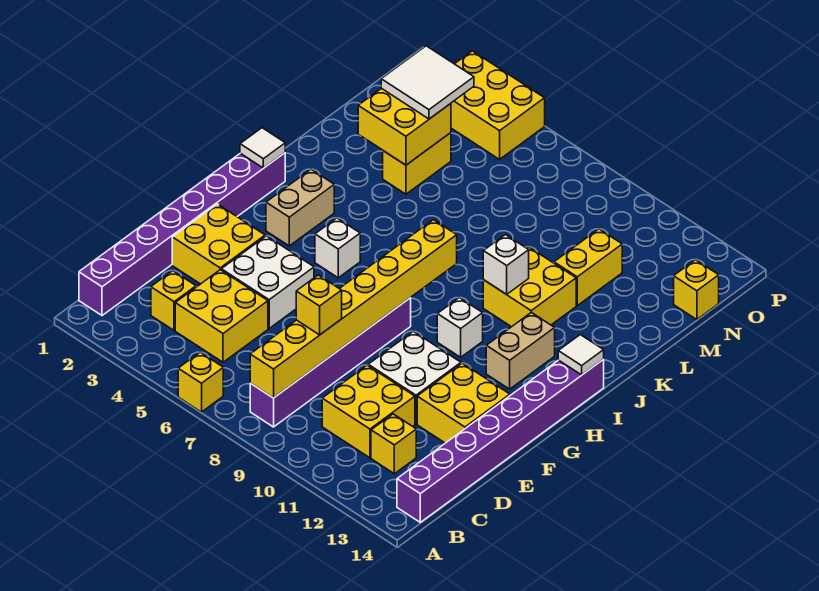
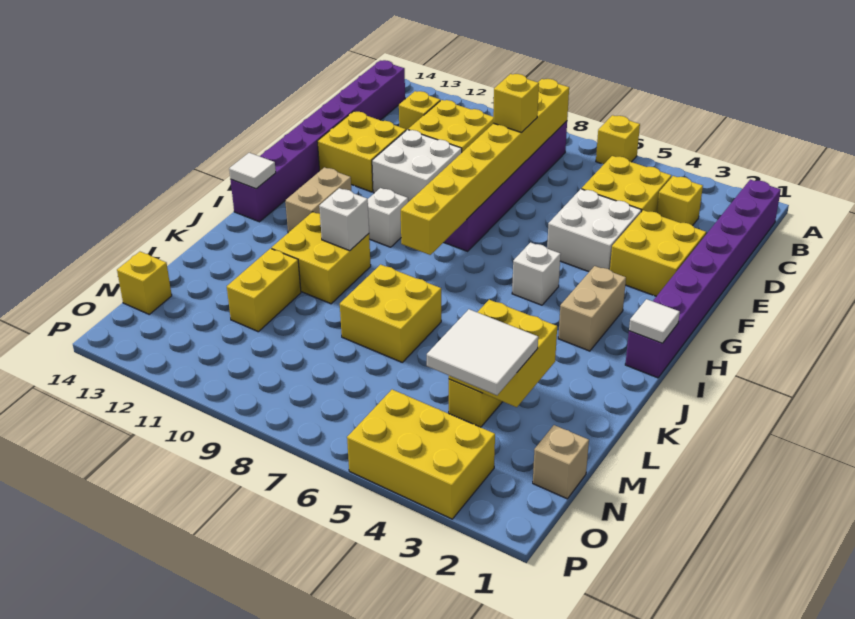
none -> yellow brick K7:L8 level 1
none -> tan brick N1 level 1

